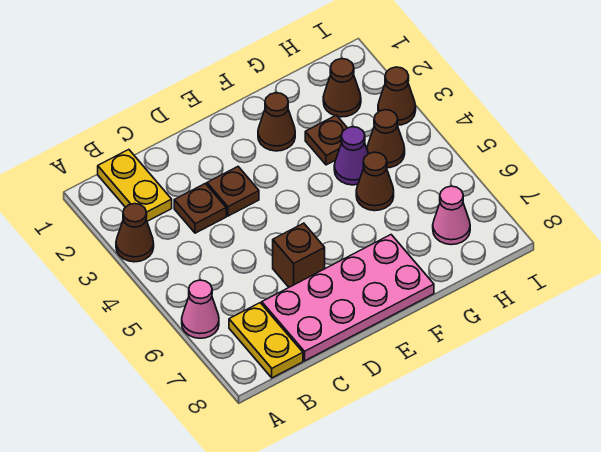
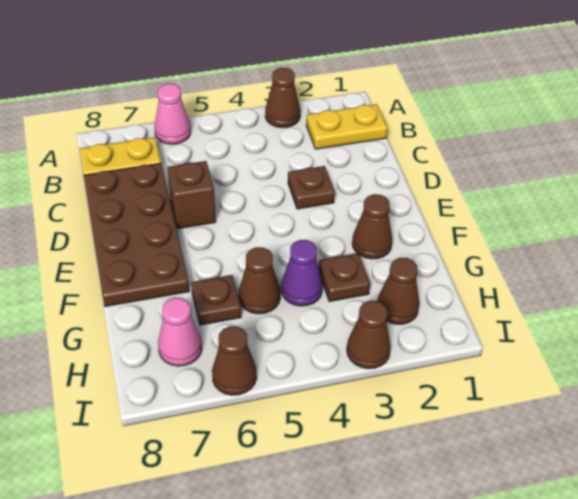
brown plate C3 level 1 -> brown plate G6 level 1
pink plate C7:F8 level 1 -> brown plate C7:F8 level 1
brown cone H4 level 1 -> brown cone I6 level 1

